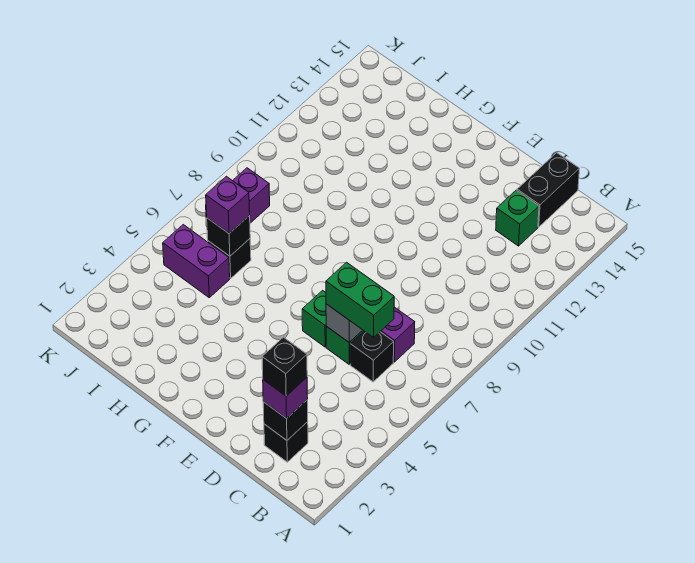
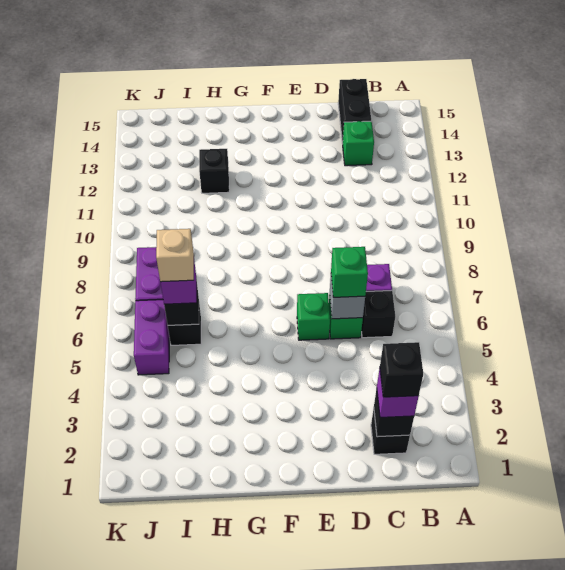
green brick C6:D6 level 3 -> green brick D6 level 3
none -> black brick H12 level 1
purple brick I5:J5 level 1 -> purple brick J5:J6 level 1
none -> tan brick I6 level 4

